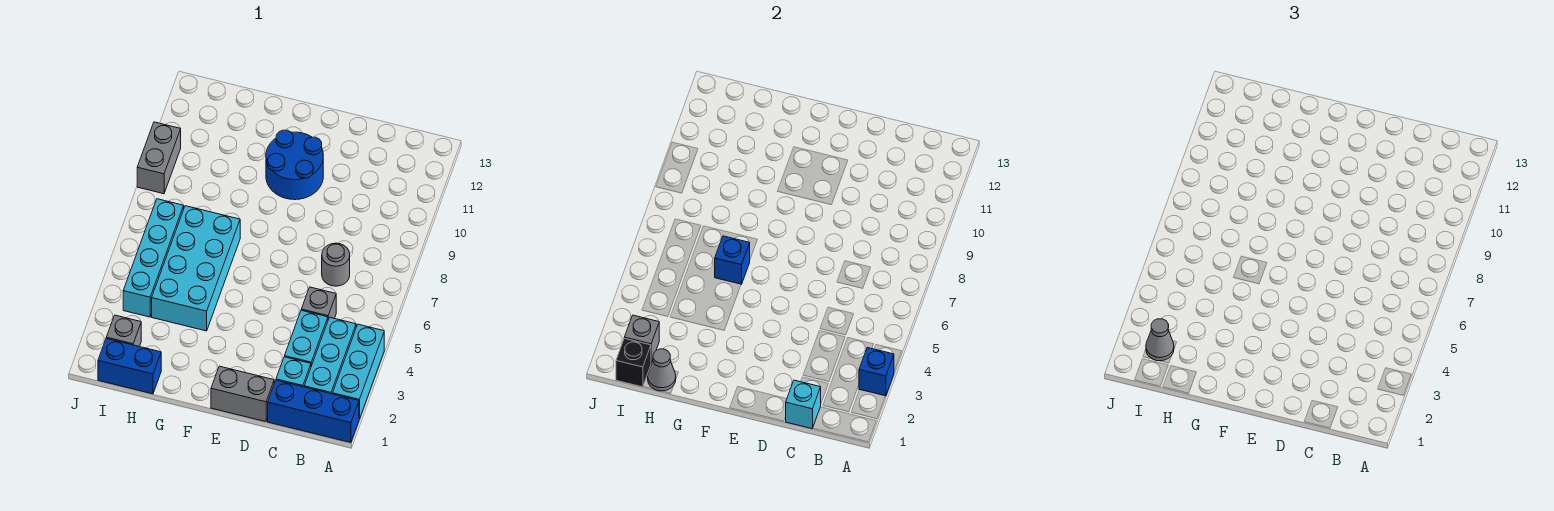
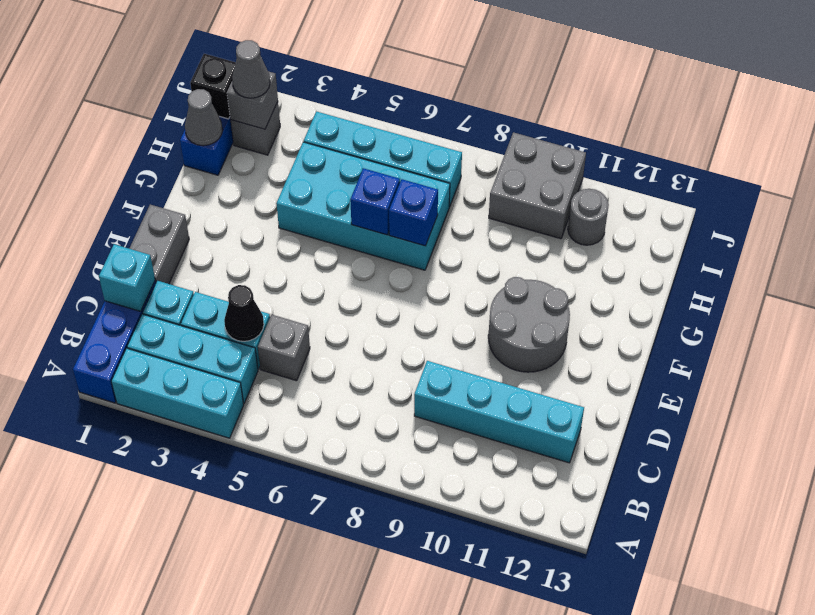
blue brick A3 level 2 -> blue brick G7 level 2
none -> black cone C4 level 2
grey round brick C7 level 1 -> grey round brick I11 level 1
none -> cyan brick C9:C12 level 1
blue round brick E10:F11 level 1 -> grey round brick E10:F11 level 1
grey brick J9:J10 level 1 -> grey brick I9:J10 level 1

